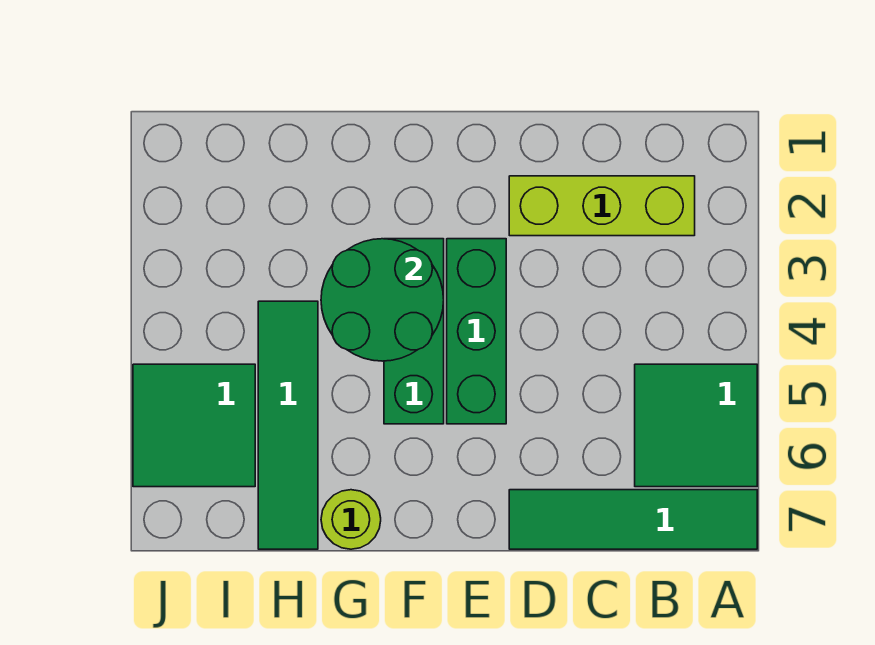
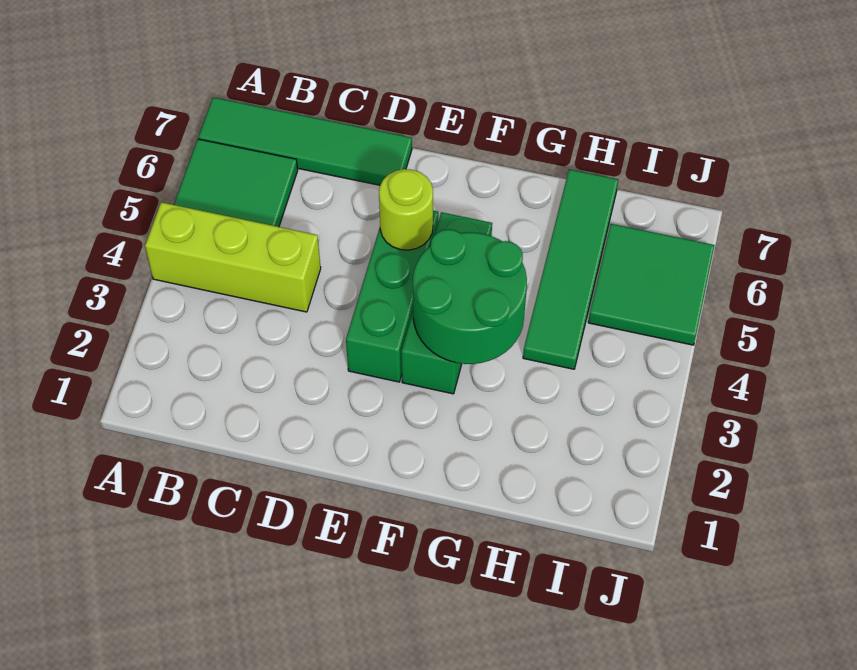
lime brick B2:D2 level 1 -> lime brick A4:C4 level 1
lime round brick G7 level 1 -> lime round brick E5 level 2

